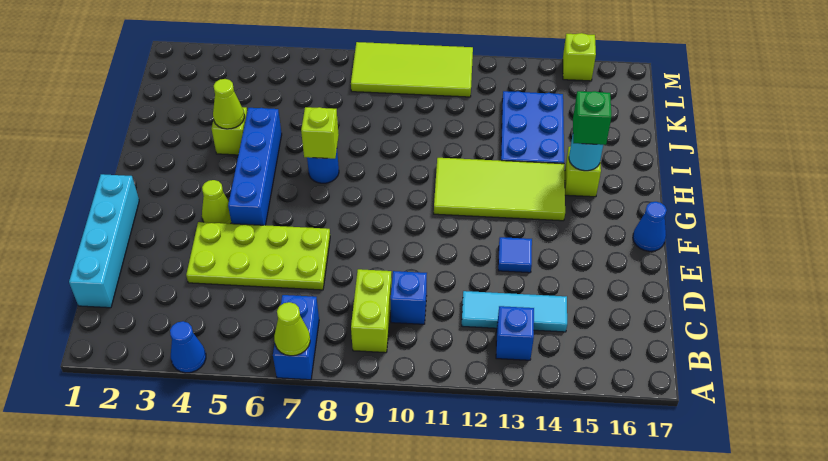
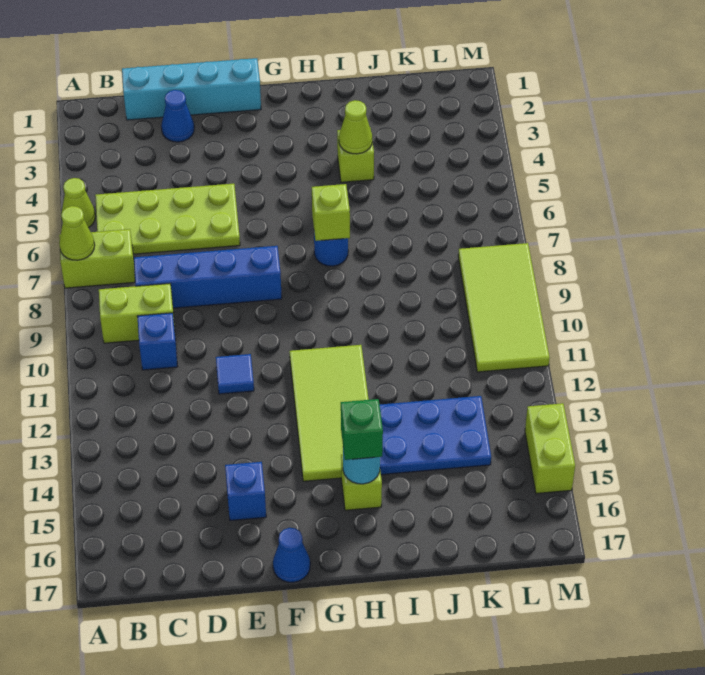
blue cone A4 level 1 -> blue cone D2 level 1
blue brick A7:B7 level 1 -> lime brick A7:B7 level 1
blue brick B13 level 1 -> blue brick E15 level 1
cyan tile C12:C14 level 1 -> none
lime plate D4:E7 level 1 -> lime plate B5:E6 level 1
blue tile E13 level 1 -> blue tile E11 level 1
lime cone F4 level 1 -> lime cone A5 level 1
blue brick F5:I5 level 1 -> blue brick C8:F8 level 1
lime brick M15 level 1 -> lime brick M14:M15 level 1

